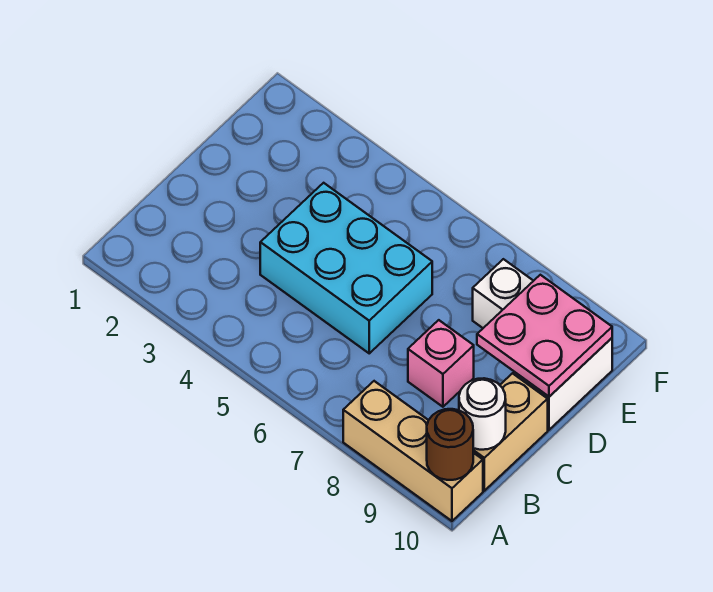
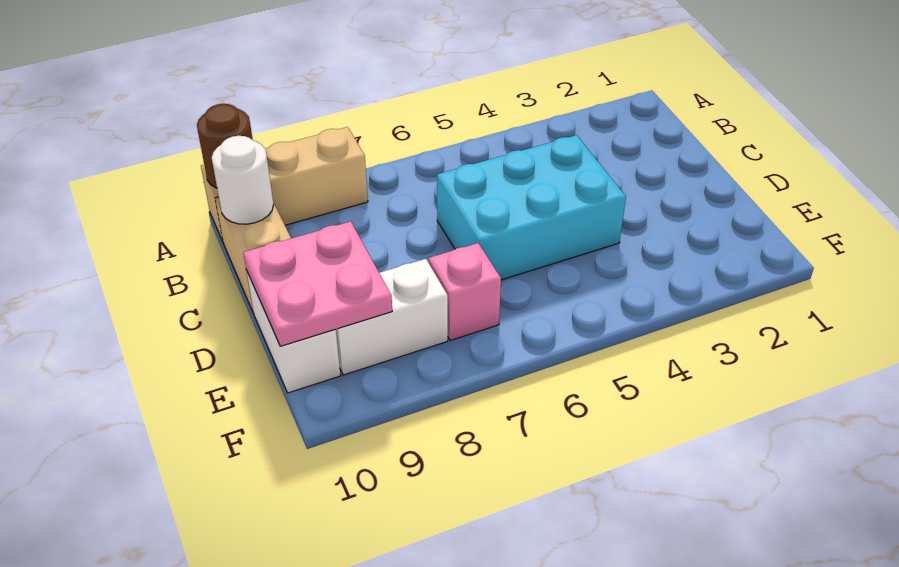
pink brick C8 level 1 -> pink brick E7 level 1

